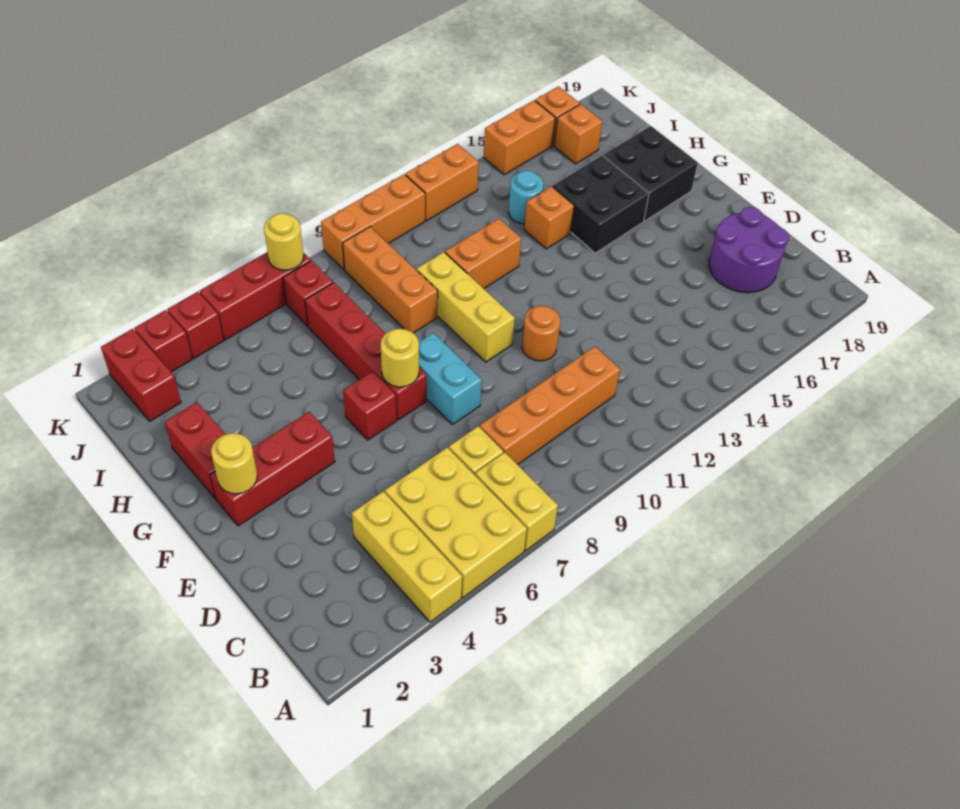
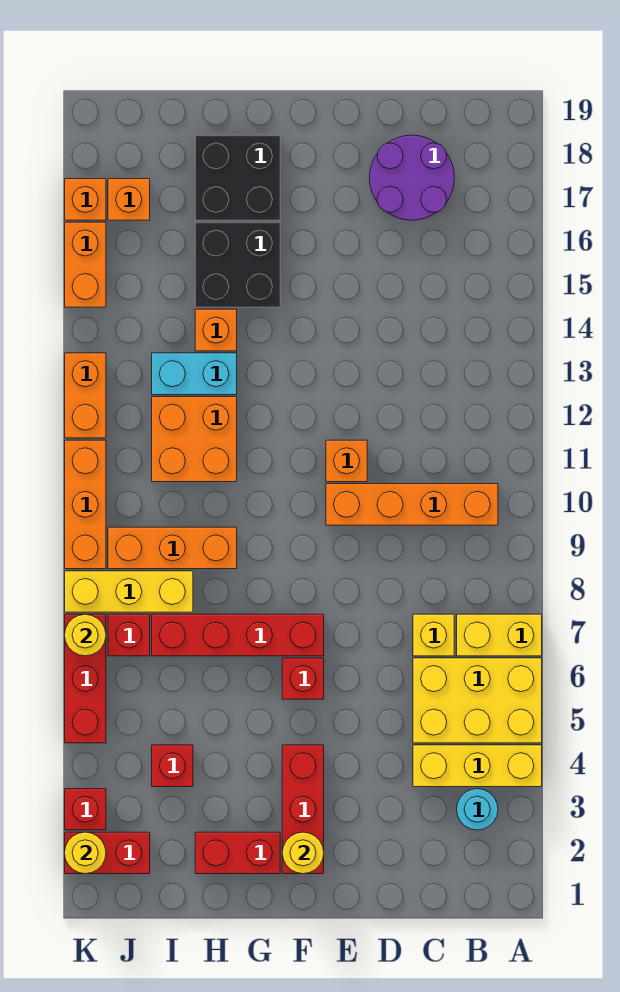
orange brick C8:C11 level 1 -> orange brick B10:E10 level 1
cyan brick E8:F8 level 1 -> cyan brick H13:I13 level 1
orange round brick E11 level 1 -> orange brick E11 level 1
yellow round brick F7 level 2 -> yellow round brick K2 level 2
yellow brick F10:H10 level 1 -> yellow brick I8:K8 level 1
orange brick H11:H12 level 1 -> orange brick H11:I12 level 1
cyan round brick I14 level 1 -> cyan round brick B3 level 1
red brick K4 level 1 -> red brick I4 level 1

